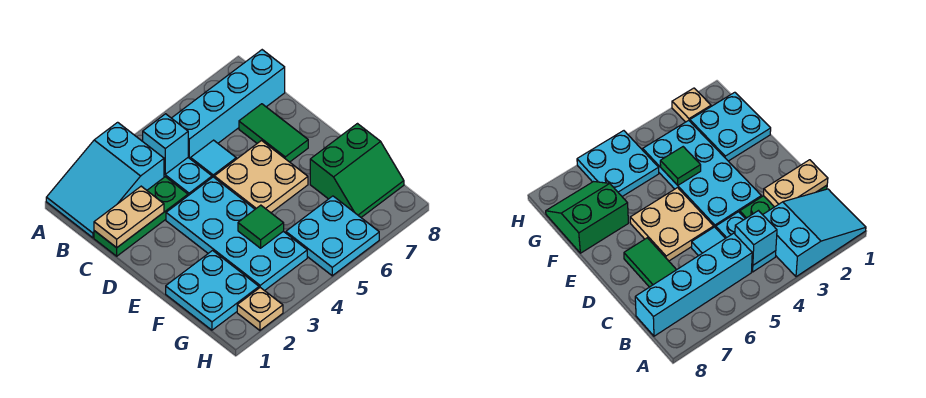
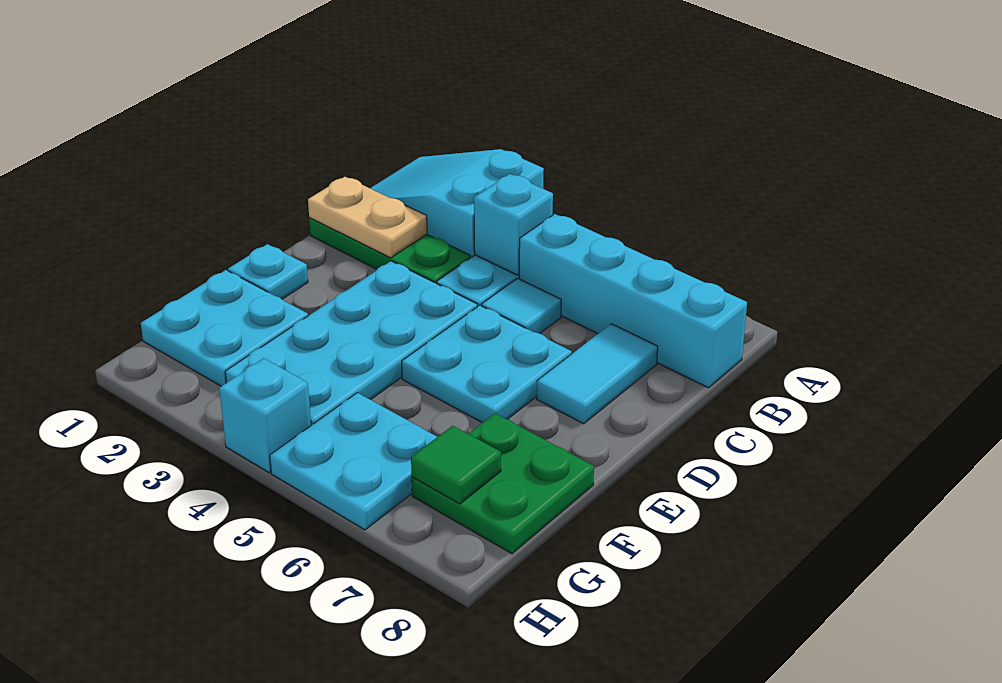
green tile C7:D7 level 1 -> cyan tile C7:D7 level 1
tan plate D5:E6 level 1 -> cyan plate D5:E6 level 1
none -> cyan plate E1 level 1
green tile F4 level 2 -> green tile G7 level 2
green slope F7:G8 level 1 top F -> green plate F7:G8 level 1
tan plate H2 level 1 -> none
none -> cyan brick H4 level 1

